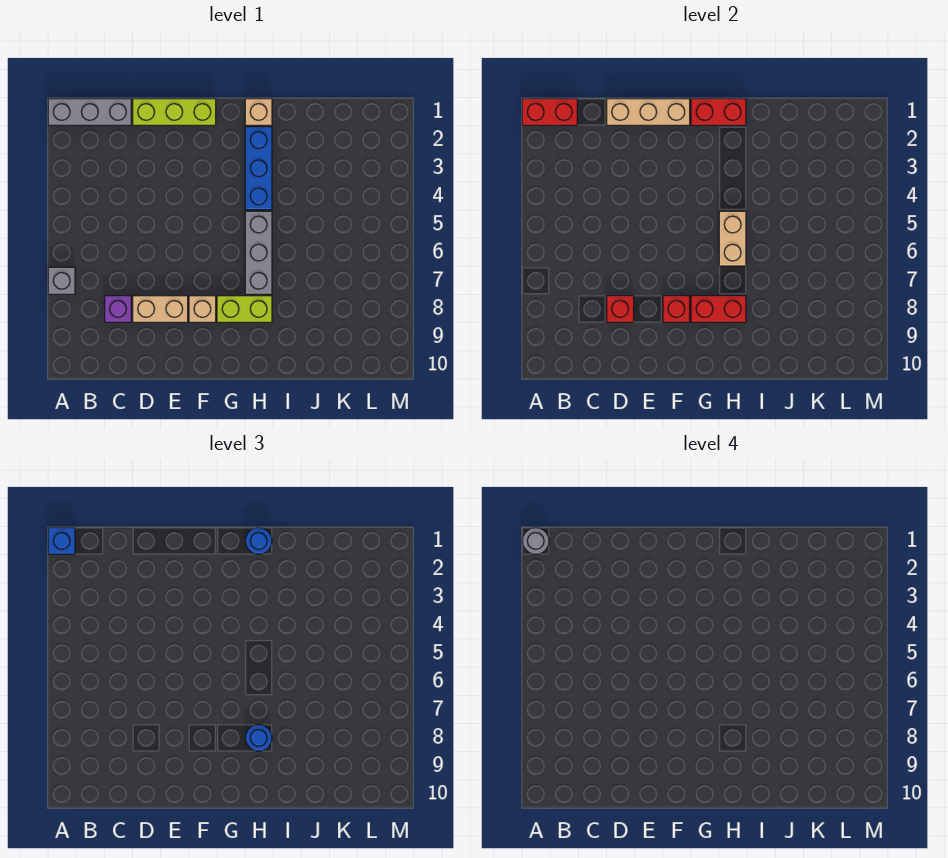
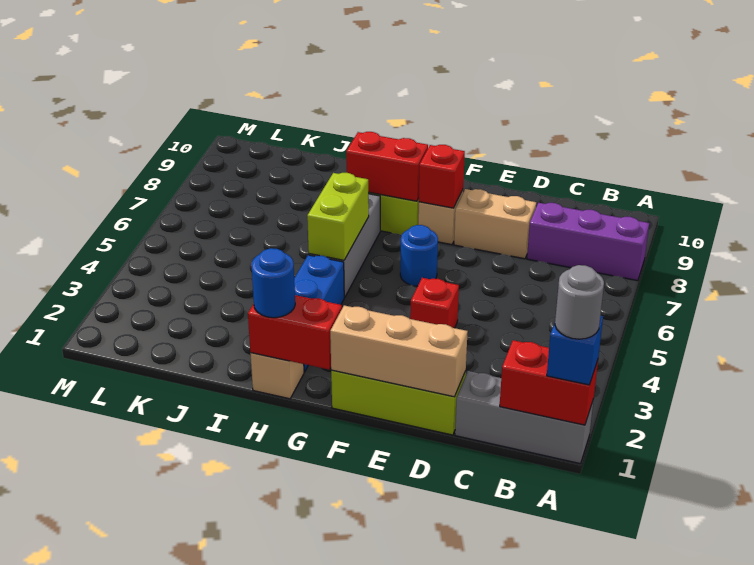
grey brick A7 level 1 -> none
purple brick C8 level 1 -> purple brick A8:C8 level 1
red brick D8 level 2 -> red brick E4 level 1
tan brick H5:H6 level 2 -> lime brick H5:H6 level 2
blue round brick H8 level 3 -> blue round brick F6 level 1

